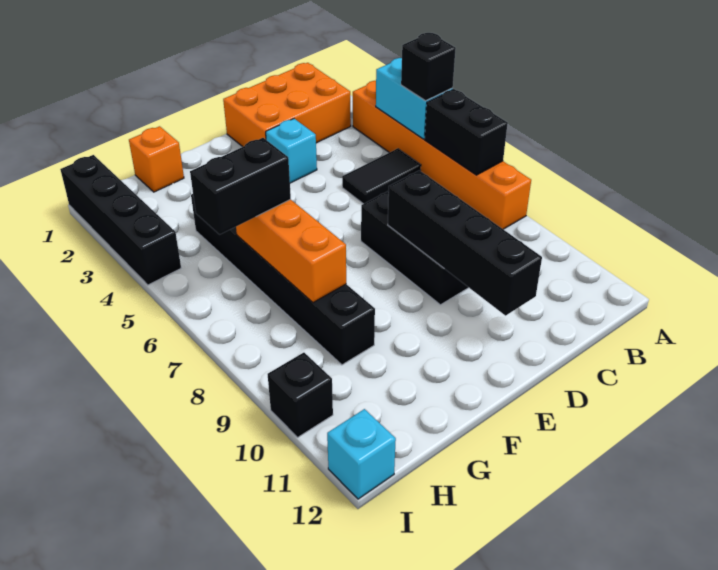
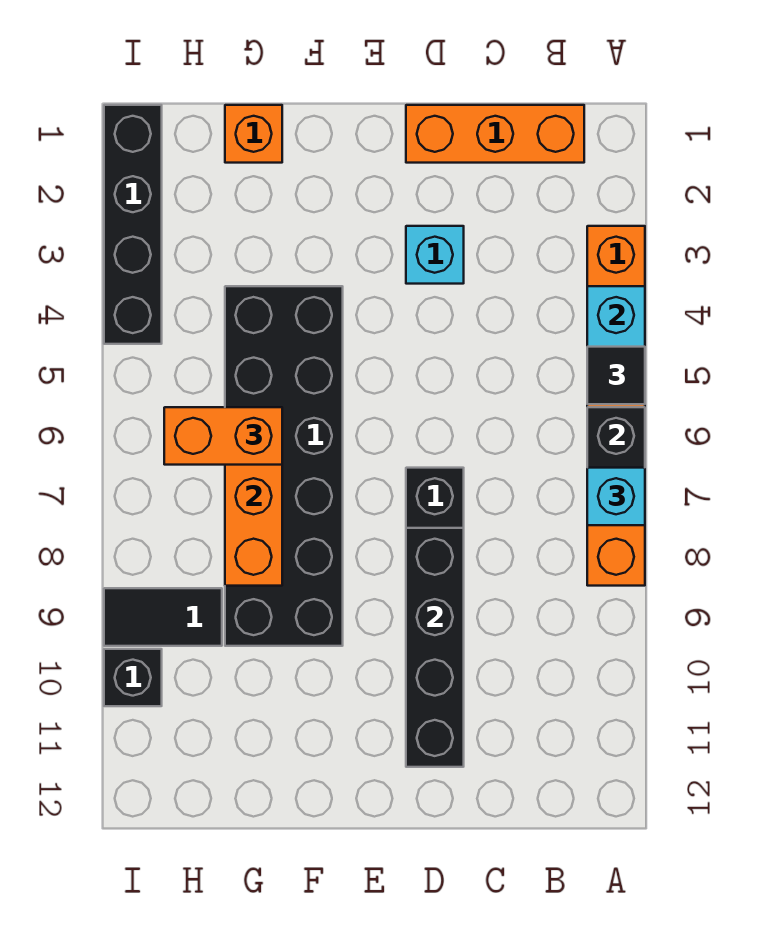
black brick A5 level 3 -> black tile A5 level 3
orange brick B1:D2 level 1 -> orange brick B1:D1 level 1
black tile B5:C5 level 1 -> black tile H9:I9 level 1
black brick G4:G9 level 1 -> black brick F4:G9 level 1
black brick G6:H6 level 3 -> orange brick G6:H6 level 3
cyan brick I12 level 1 -> cyan brick A7 level 3

